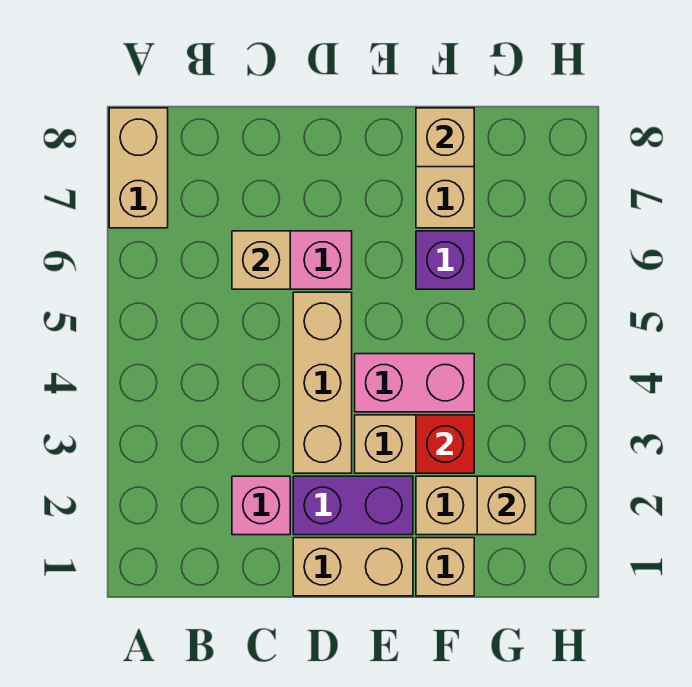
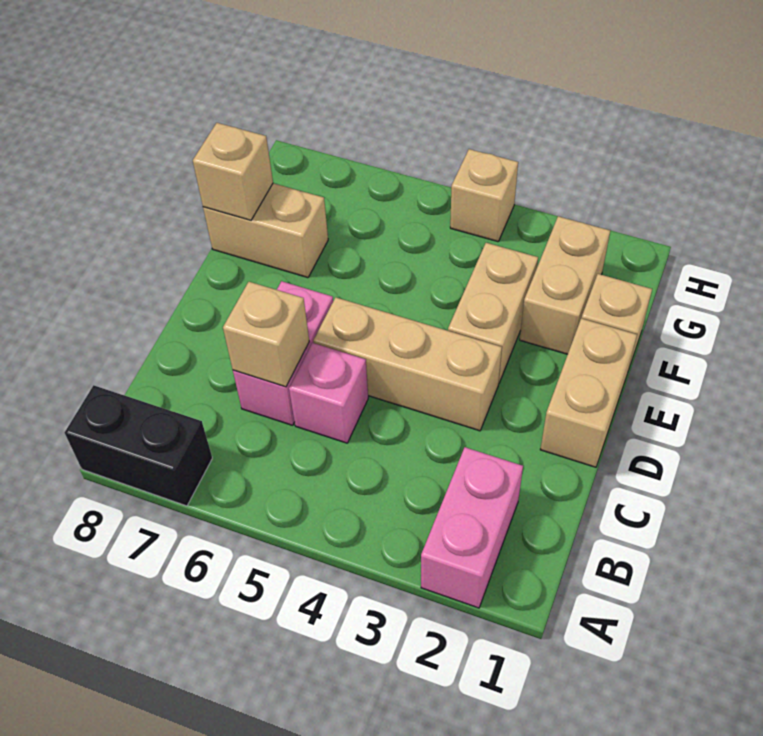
tan brick A7:A8 level 1 -> black brick A7:A8 level 1
pink brick C2 level 1 -> pink brick C5 level 1
purple brick D2:E2 level 1 -> none
pink brick E4:F4 level 1 -> pink brick A2:B2 level 1
red brick F3 level 2 -> none
purple brick F6 level 1 -> none
tan brick G2 level 2 -> tan brick H4 level 1

